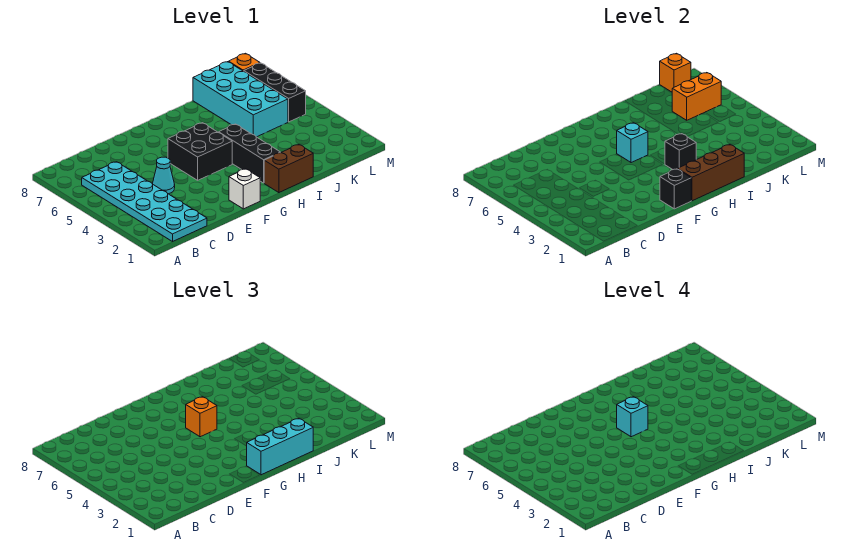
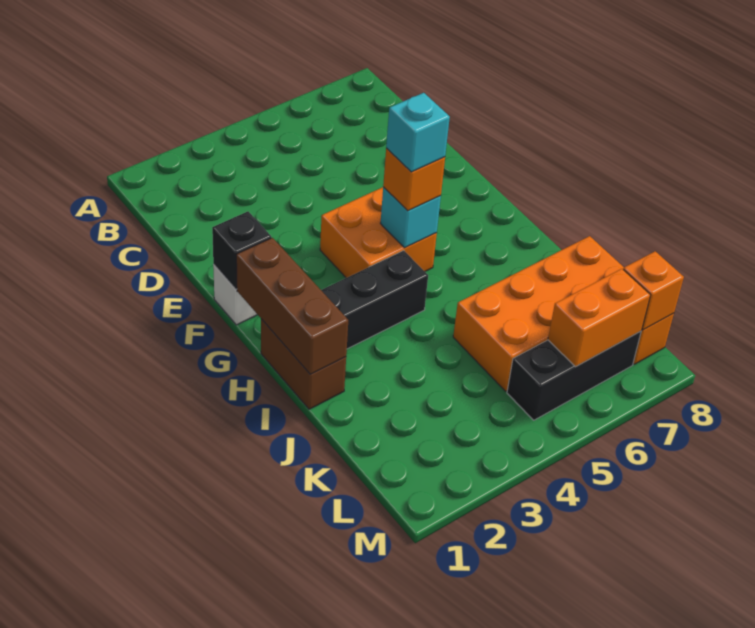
cyan plate B1:C6 level 1 -> none
cyan cone D4 level 1 -> none
black brick F4:G5 level 1 -> orange brick F4:G5 level 1
cyan brick G1:I1 level 3 -> none
black brick H3 level 2 -> none
cyan brick J5:K8 level 1 -> orange brick J5:K8 level 1
orange brick K6:L6 level 2 -> orange brick L6:L7 level 2

